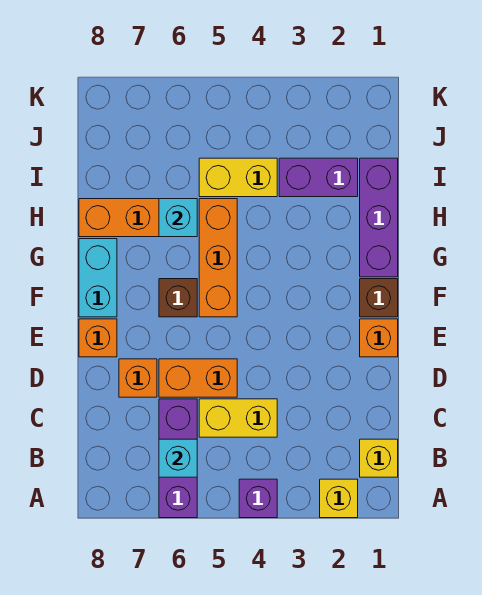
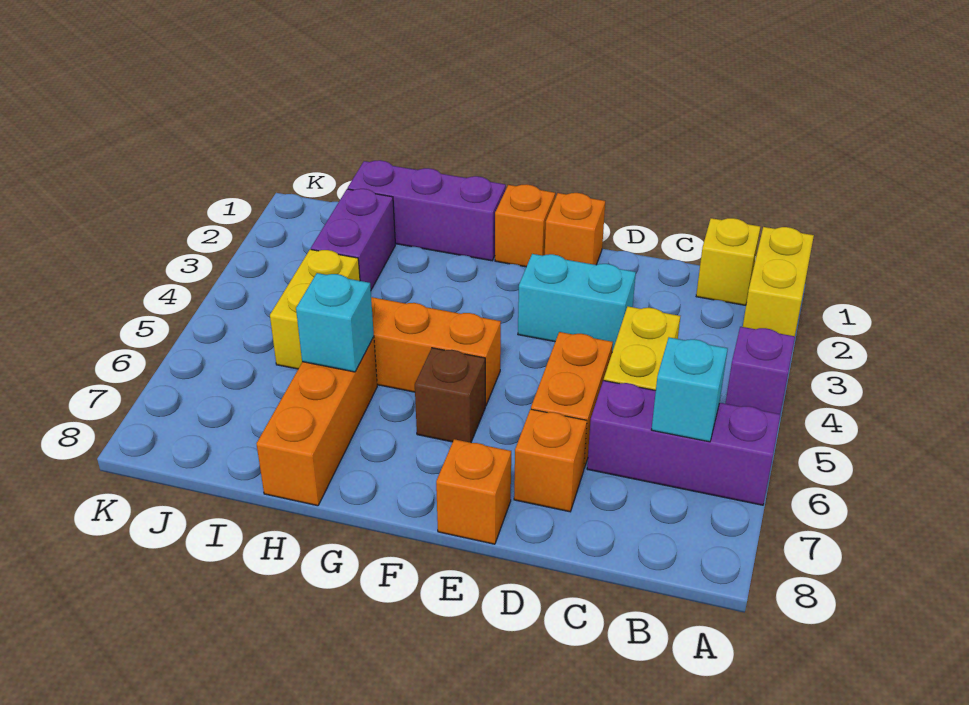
yellow brick A2 level 1 -> yellow brick A1:A2 level 1
brown brick F1 level 1 -> orange brick F1 level 1
cyan brick F8:G8 level 1 -> cyan brick D3:E3 level 1

